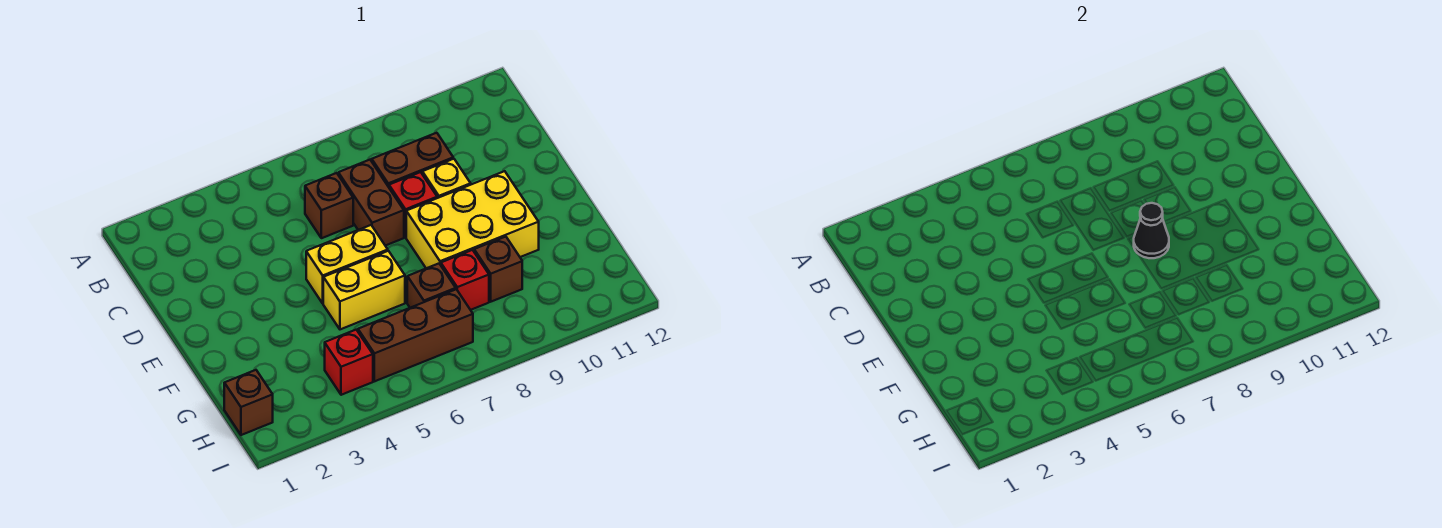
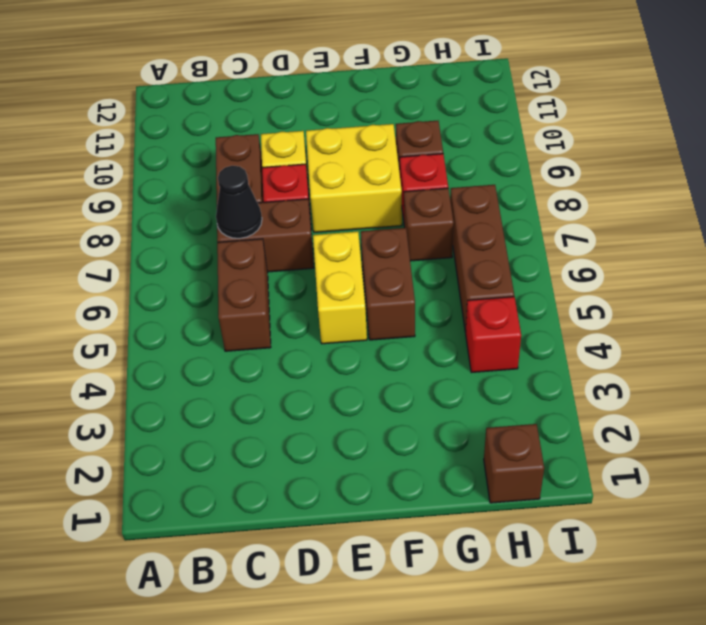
brown brick C6 level 1 -> brown brick C5:C6 level 1
yellow brick E8:F10 level 1 -> yellow brick E8:F9 level 1
black cone E8 level 2 -> black cone C7 level 2
yellow brick F5:F6 level 1 -> brown brick F5:F6 level 1

